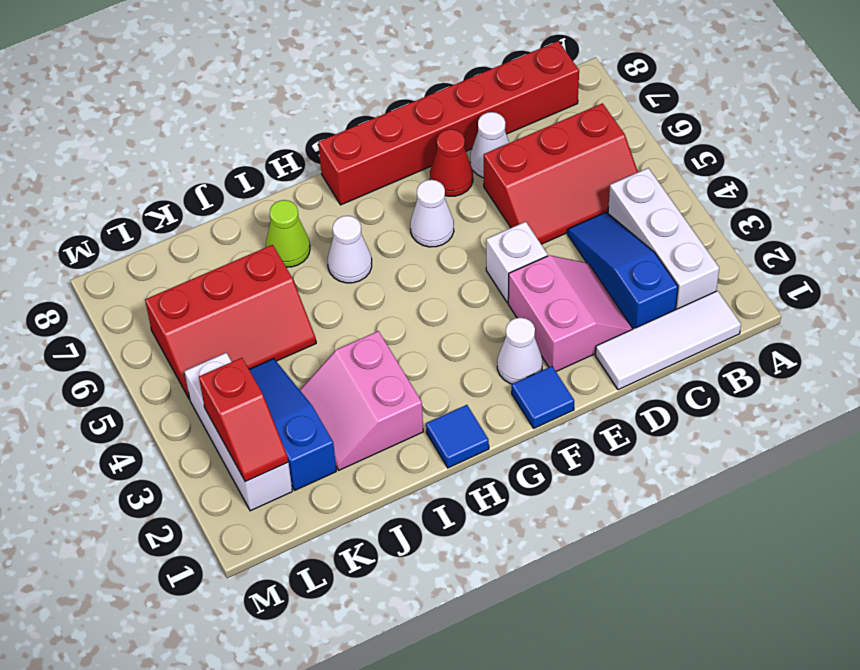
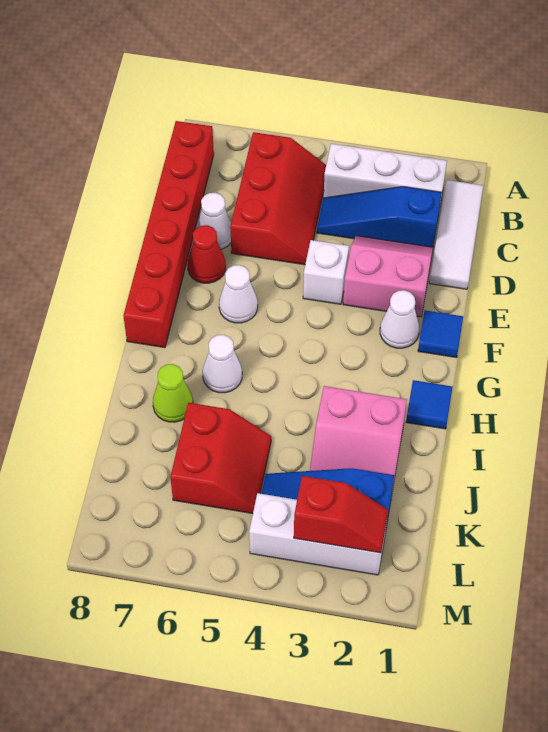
red slope J5:L6 level 1 top 6 -> red slope J5:K6 level 1 top 6

